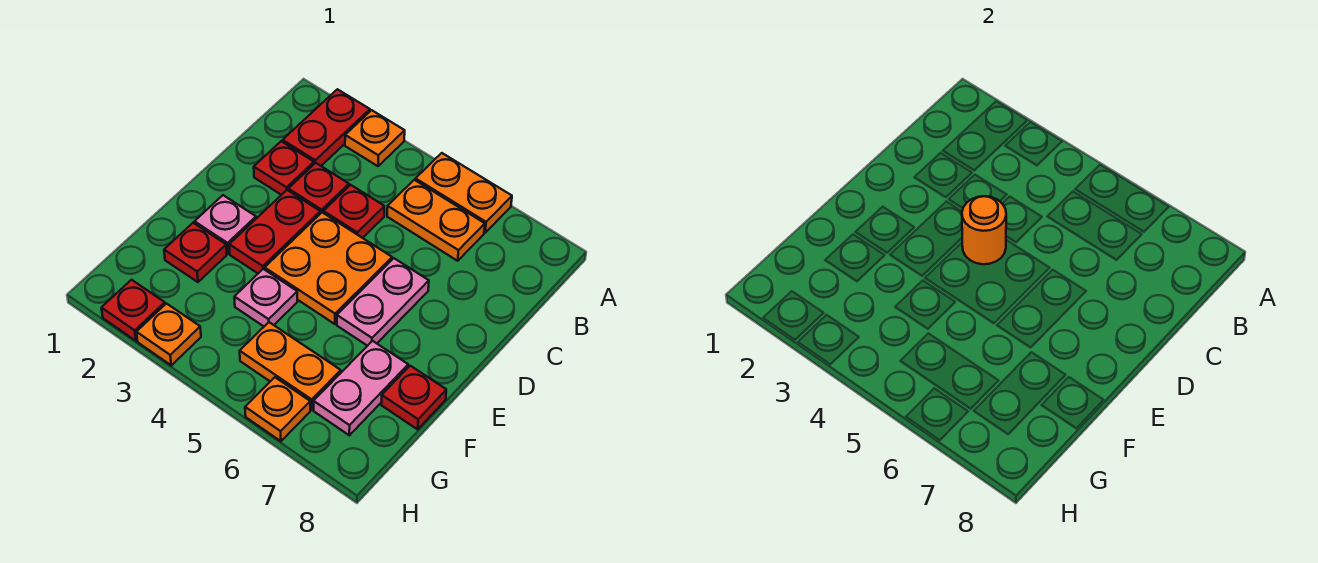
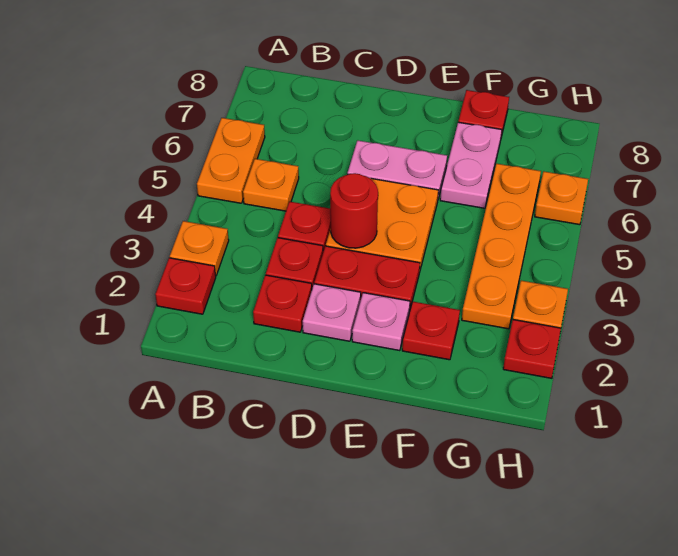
red plate A2:B2 level 1 -> red plate A2 level 1
orange plate B5:B6 level 1 -> orange plate B5 level 1
orange round brick D4 level 2 -> red round brick D4 level 2
pink plate F4 level 1 -> pink plate D2 level 1
pink plate F7:G7 level 1 -> pink plate F6:F7 level 1
orange plate G5:G6 level 1 -> orange plate G3:G6 level 1

